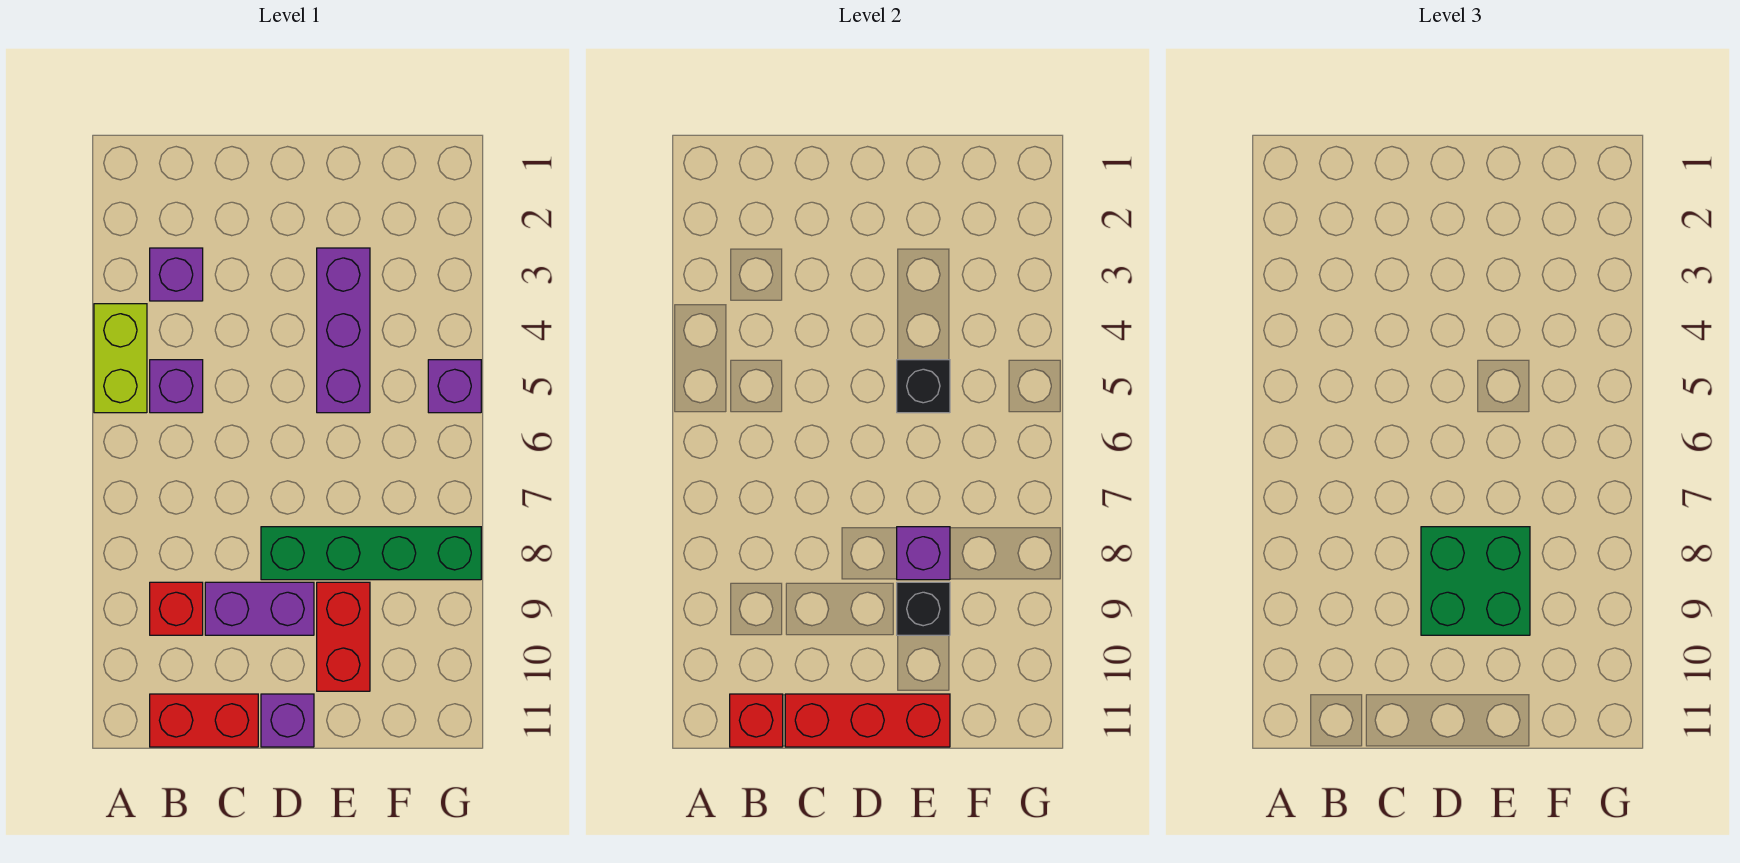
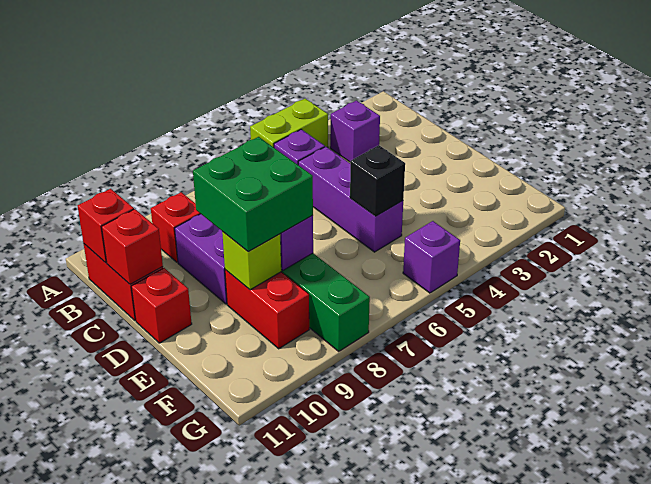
red brick C11:E11 level 2 -> red brick C11 level 2
purple brick D11 level 1 -> red brick D11 level 1
purple brick E3:E5 level 1 -> purple brick C5:E5 level 1
red brick E9:E10 level 1 -> red brick E9:F9 level 1
black brick E9 level 2 -> lime brick E9 level 2

